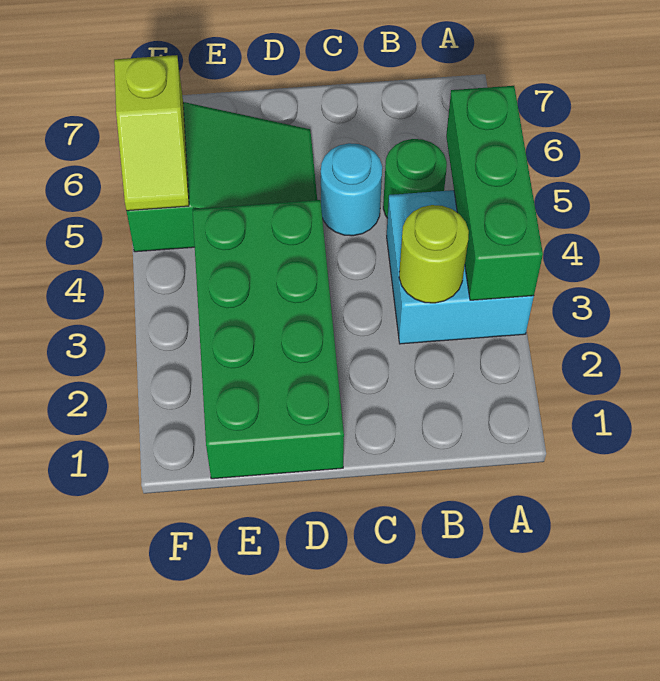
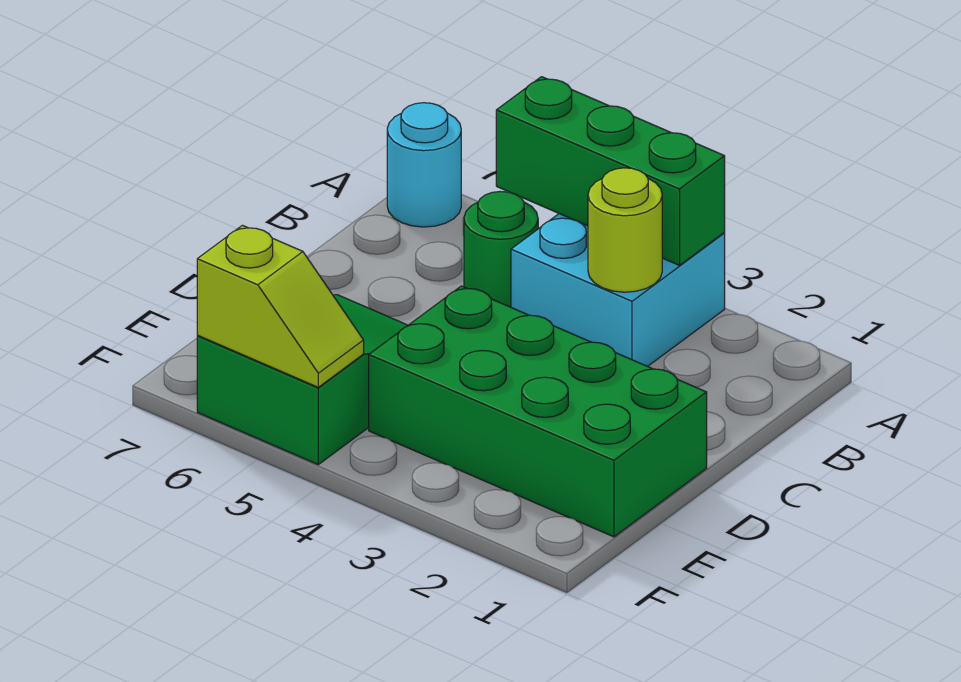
cyan round brick C5 level 1 -> cyan round brick A7 level 1

